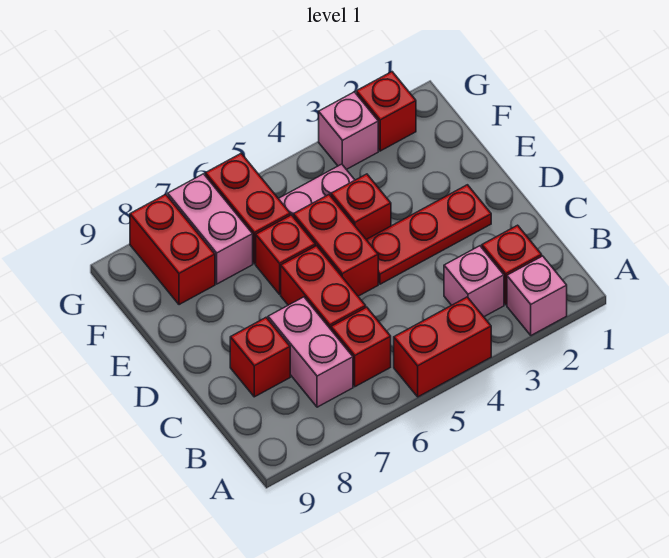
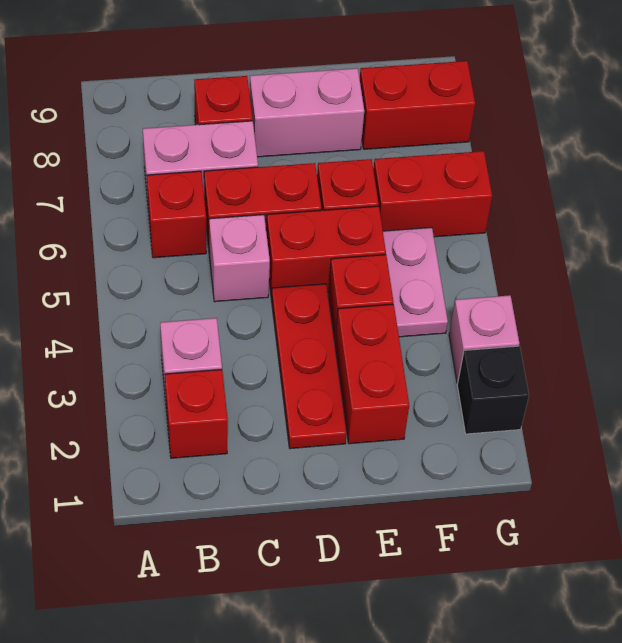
pink brick A2 level 1 -> pink brick C5 level 1
red brick A4:A5 level 1 -> red brick E2:E3 level 1
pink brick F7:G7 level 1 -> pink brick D8:E8 level 1
red brick G2 level 1 -> black brick G2 level 1

